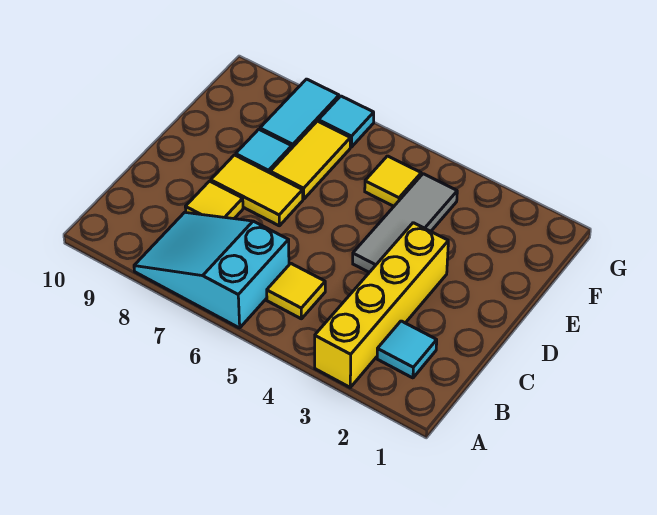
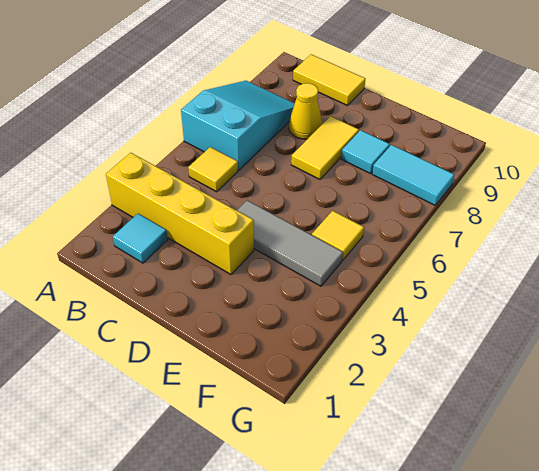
yellow tile C8 level 1 -> yellow cone C8 level 1
yellow tile E7:F7 level 1 -> yellow tile B10:C10 level 1
cyan tile G7 level 1 -> none

